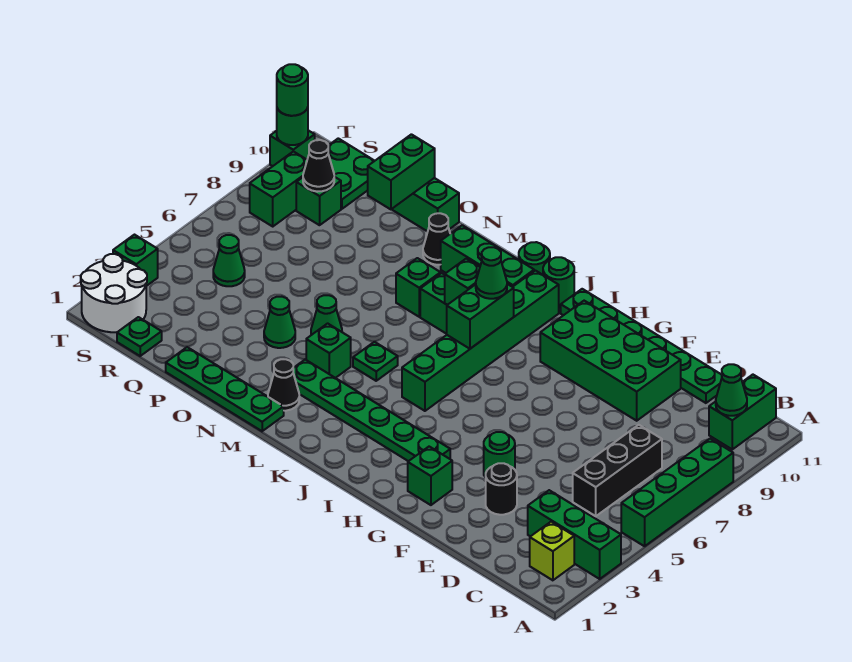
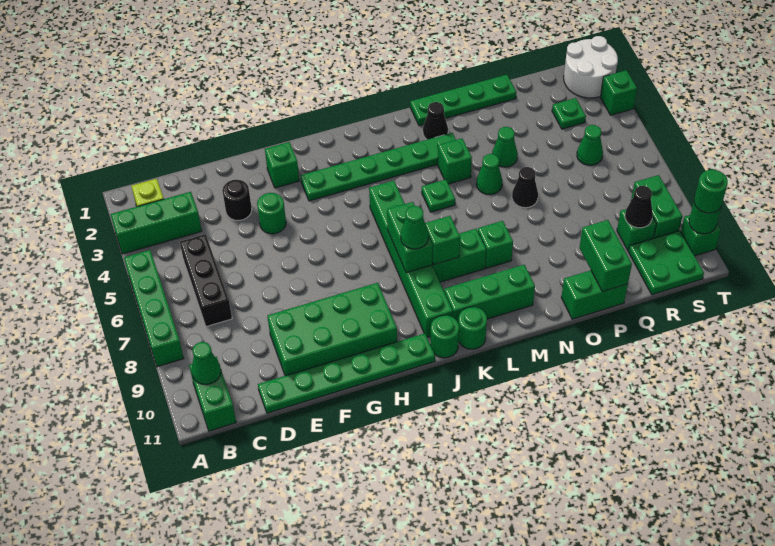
black cone N10 level 1 -> black cone O6 level 1
green plate R1 level 1 -> green plate R3 level 1

